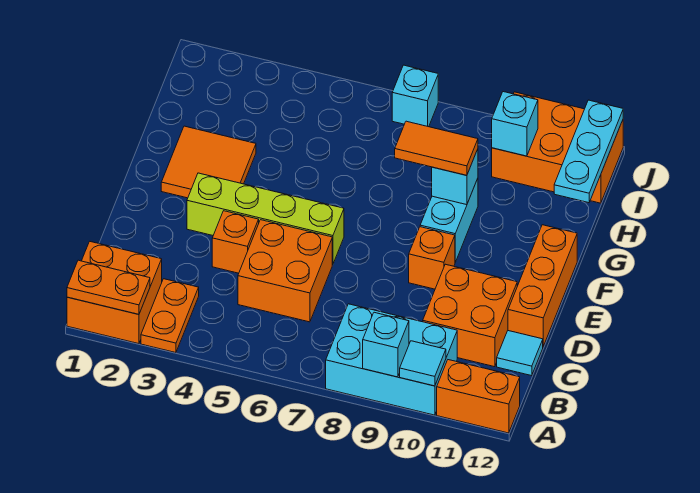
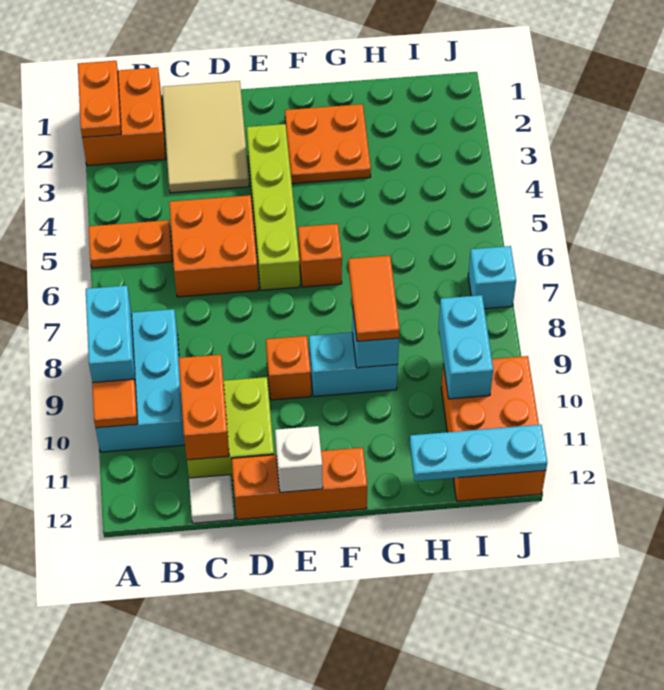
orange plate A3:B3 level 1 -> orange plate A5:B5 level 1
cyan brick A9 level 2 -> cyan brick A8:A9 level 2
cyan tile A10 level 2 -> orange tile A10 level 2
orange brick A11:A12 level 1 -> orange brick C10:C11 level 2
none -> tan tile C1:D3 level 1
orange brick C10:D11 level 1 -> lime brick C10:D11 level 1
cyan tile C12 level 1 -> white tile C12 level 1
orange brick D4 level 1 -> orange brick F6 level 1
none -> white brick E12 level 2
orange tile F2:G3 level 1 -> orange plate F2:G3 level 1
cyan brick I10 level 2 -> cyan brick I9:I10 level 2

